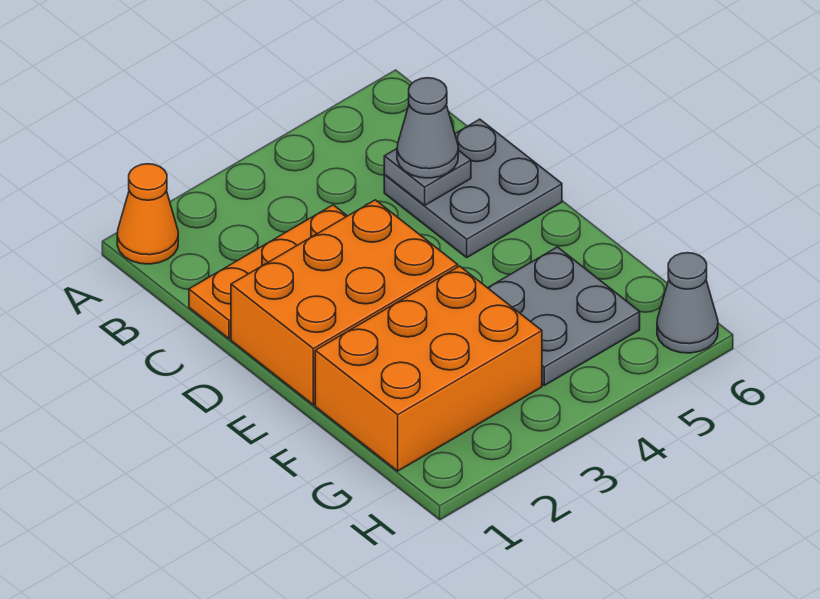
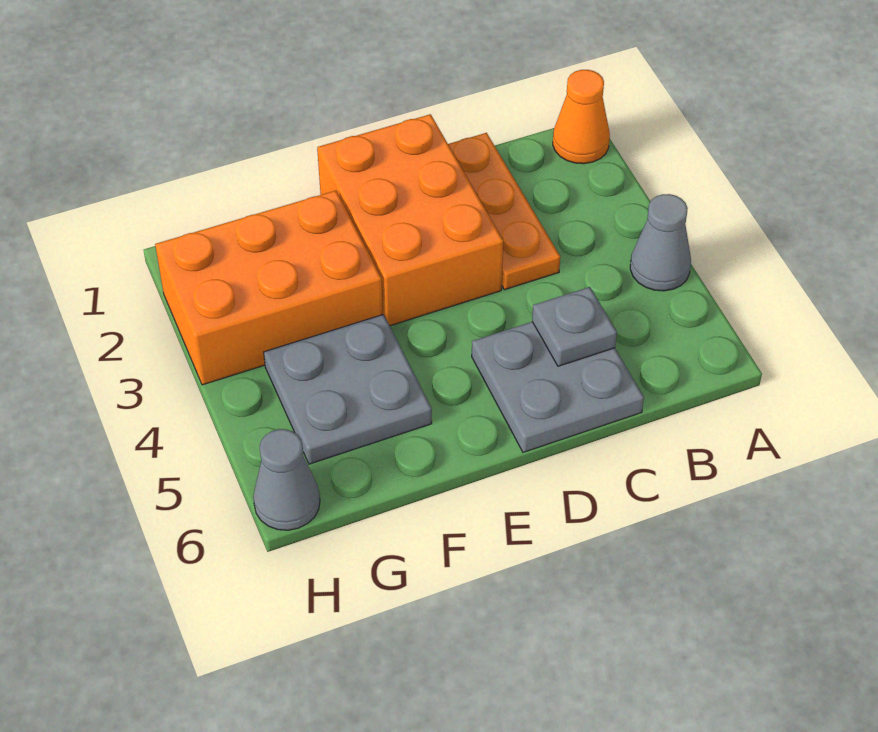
grey cone C5 level 3 -> grey cone A4 level 1
orange brick F1:G3 level 1 -> orange brick F2:H3 level 1

